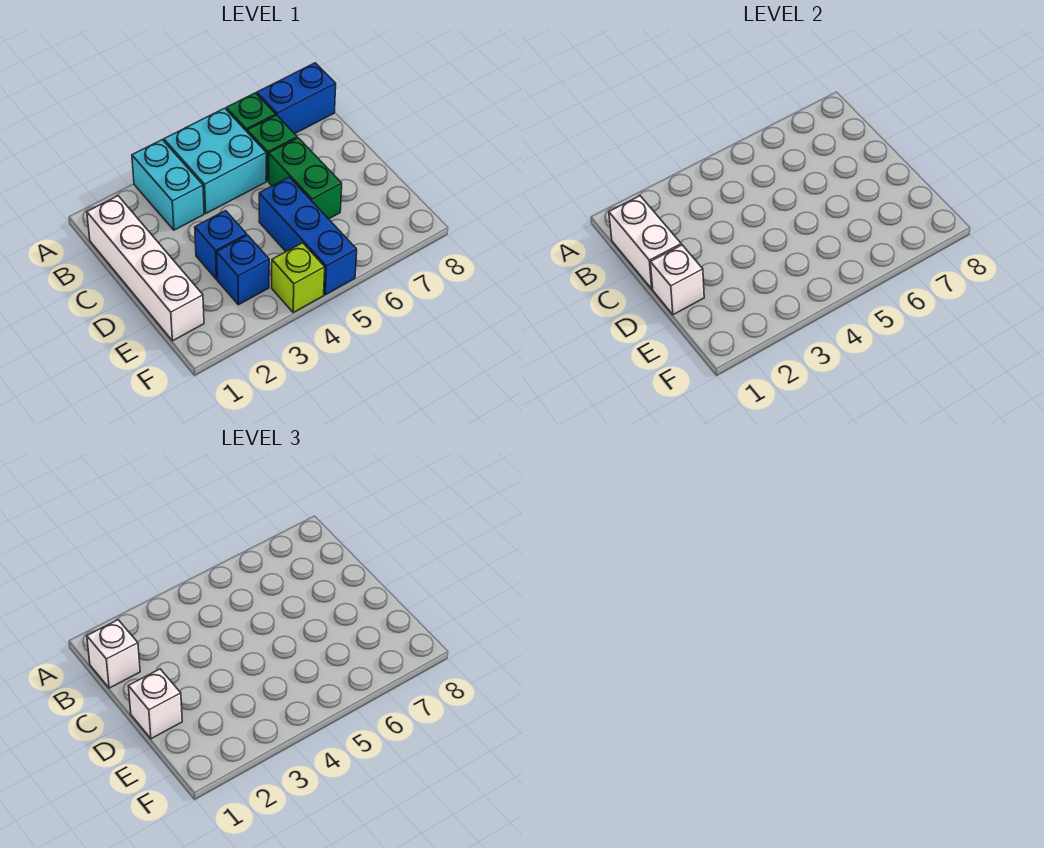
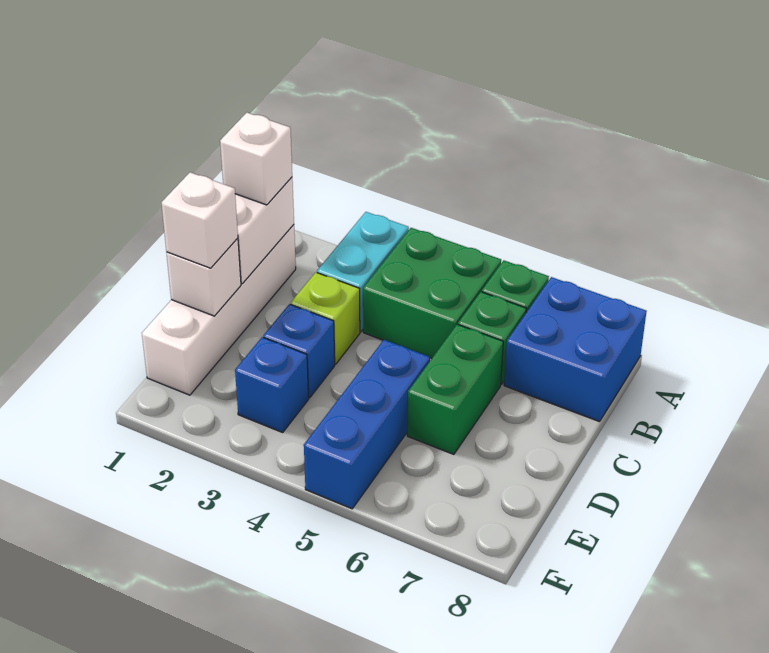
cyan brick A4:B5 level 1 -> green brick A4:B5 level 1
blue brick A7:A8 level 1 -> blue brick A7:B8 level 1
lime brick F4 level 1 -> lime brick C3 level 1

